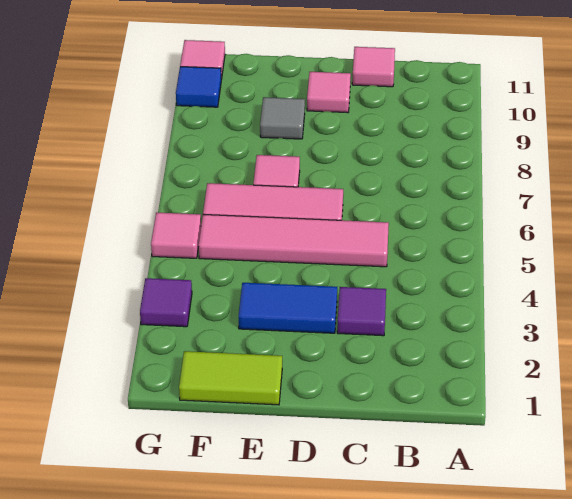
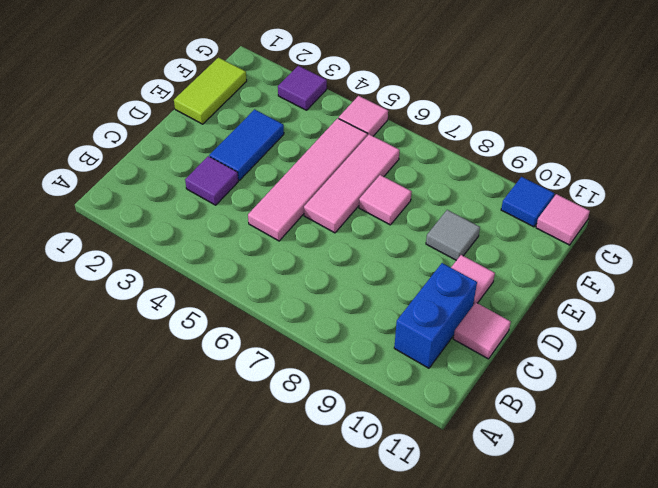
none -> blue brick B10:C10 level 1

